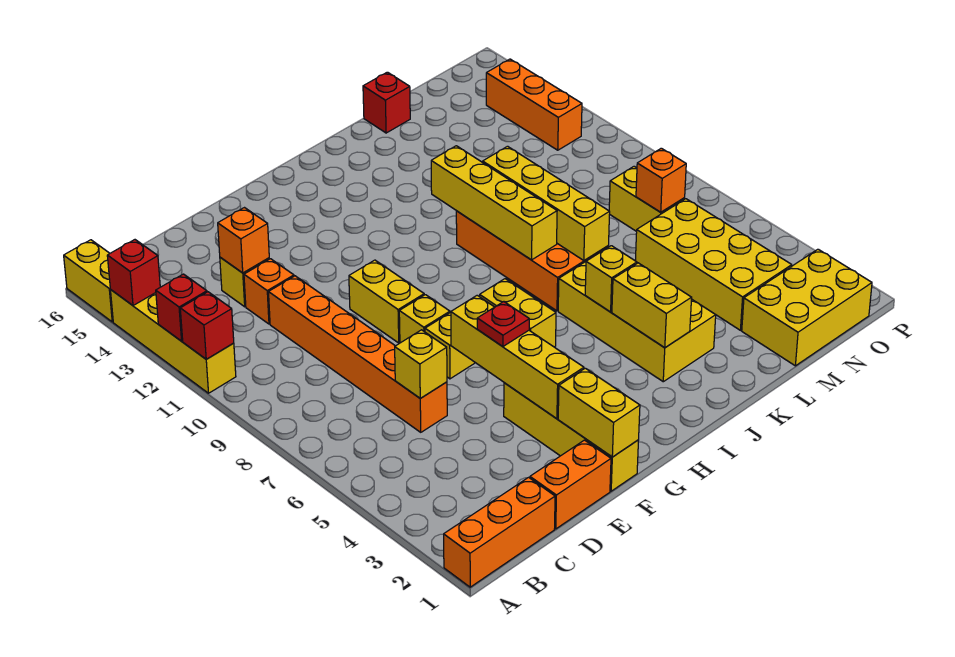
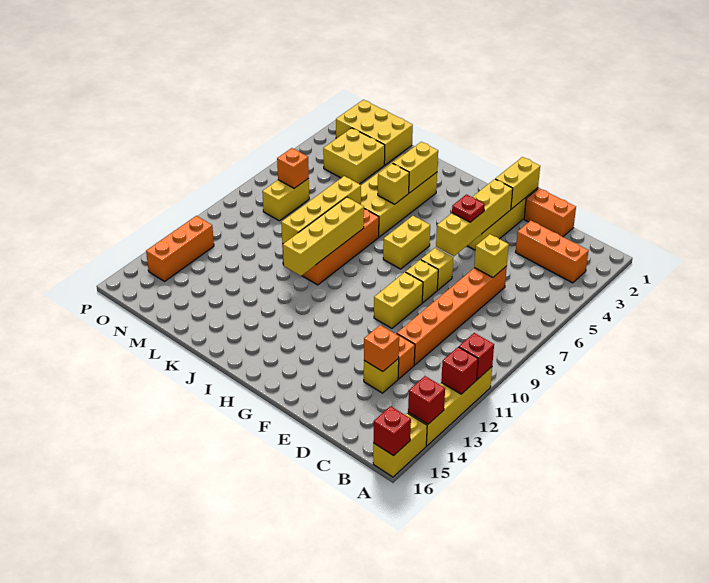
orange brick A1:C1 level 1 -> orange brick B3:D3 level 1
red brick L16 level 1 -> red brick A16 level 2
yellow brick M3:N6 level 1 -> yellow brick M3:N4 level 1

